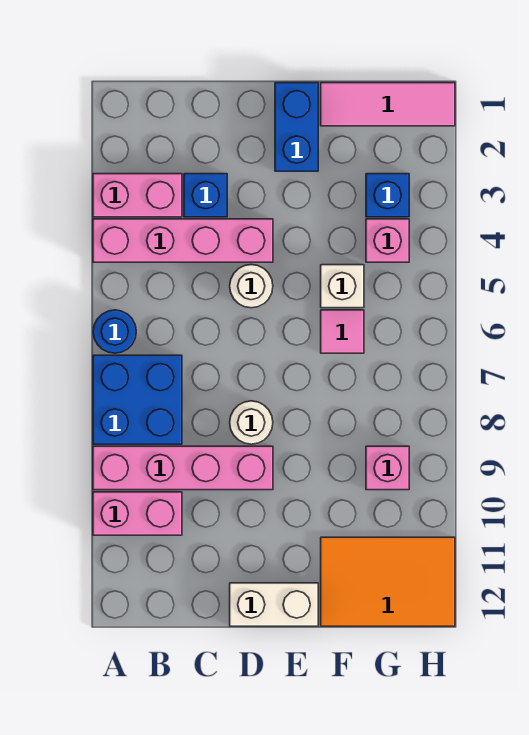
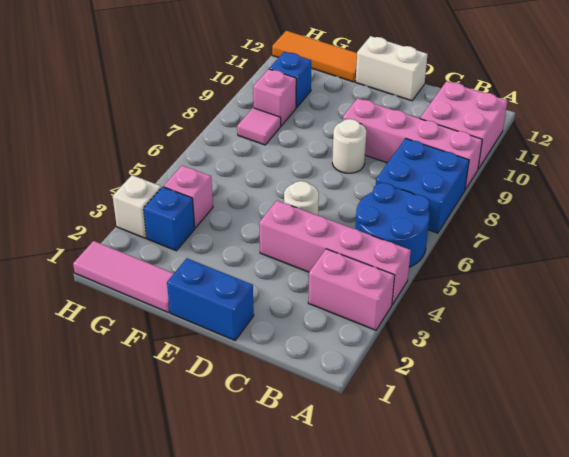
blue round brick A6 level 1 -> blue round brick A5:B6 level 1
pink brick A10:B10 level 1 -> pink brick A10:B11 level 1
blue brick C3 level 1 -> blue brick G10 level 1
blue brick E1:E2 level 1 -> blue brick D1:E1 level 1
white brick F5 level 1 -> white brick H3 level 1
pink tile F6 level 1 -> pink tile G8 level 1
orange tile F11:H12 level 1 -> orange tile F12:H12 level 1

